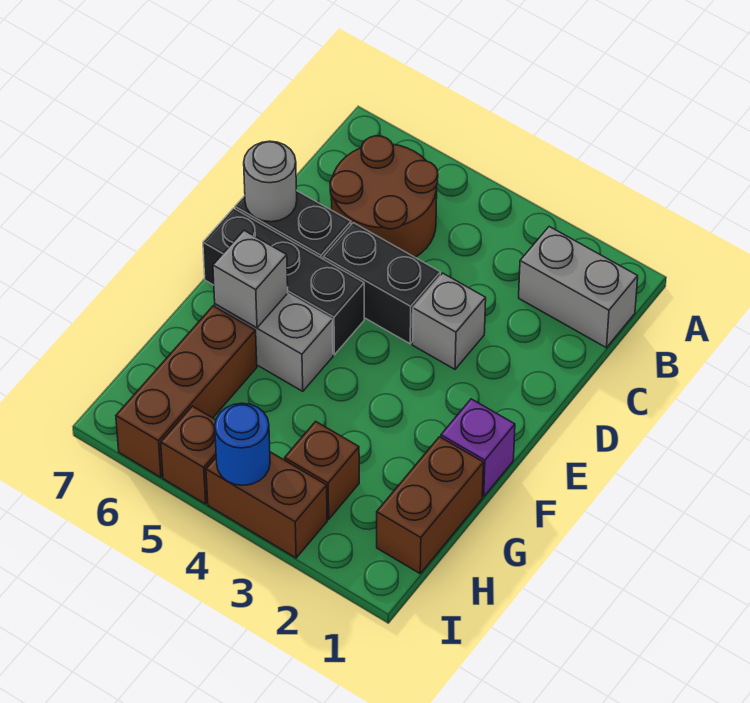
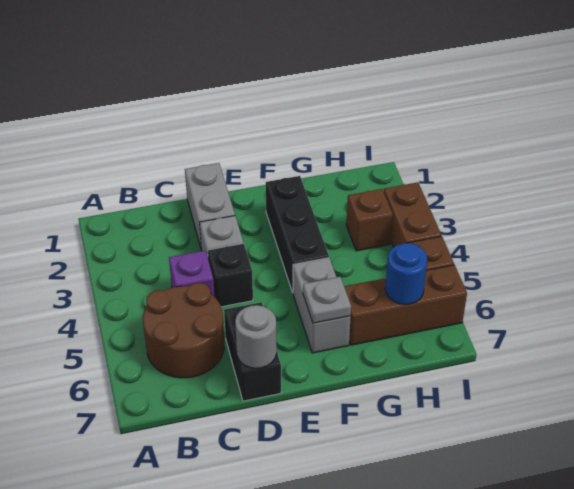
grey brick B1:B2 level 1 -> grey brick D1:D2 level 1
black brick D4:D5 level 1 -> black brick D4 level 1
black brick E5:E7 level 1 -> black brick F2:F4 level 1
purple brick F1 level 1 -> purple brick C4 level 1
grey brick F6 level 2 -> grey plate F6 level 2
brown brick G1:H1 level 1 -> none
blue round brick I4 level 2 -> blue round brick H6 level 2

